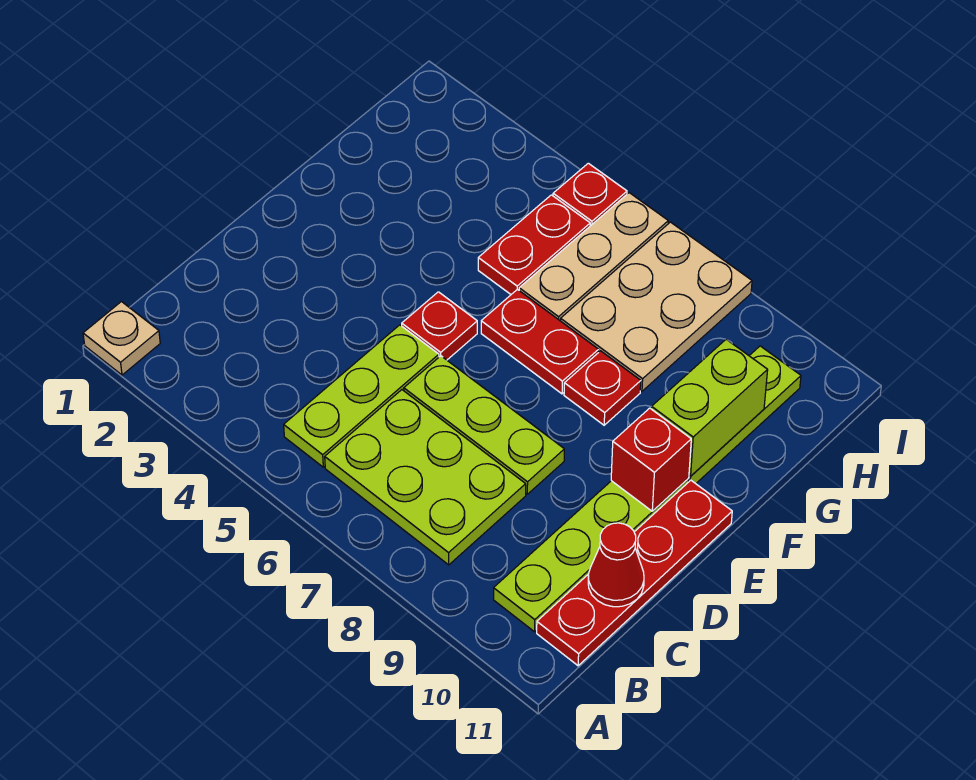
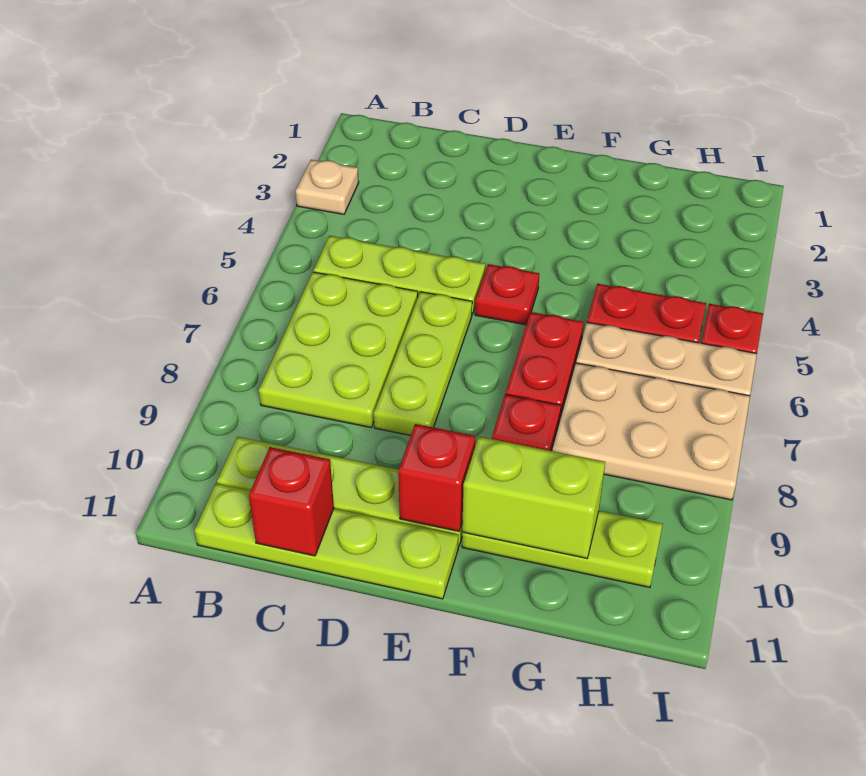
tan plate A1 level 1 -> tan plate A3 level 1
red plate B11:E11 level 1 -> lime plate B11:E11 level 1
red cone C11 level 2 -> red brick C11 level 2

